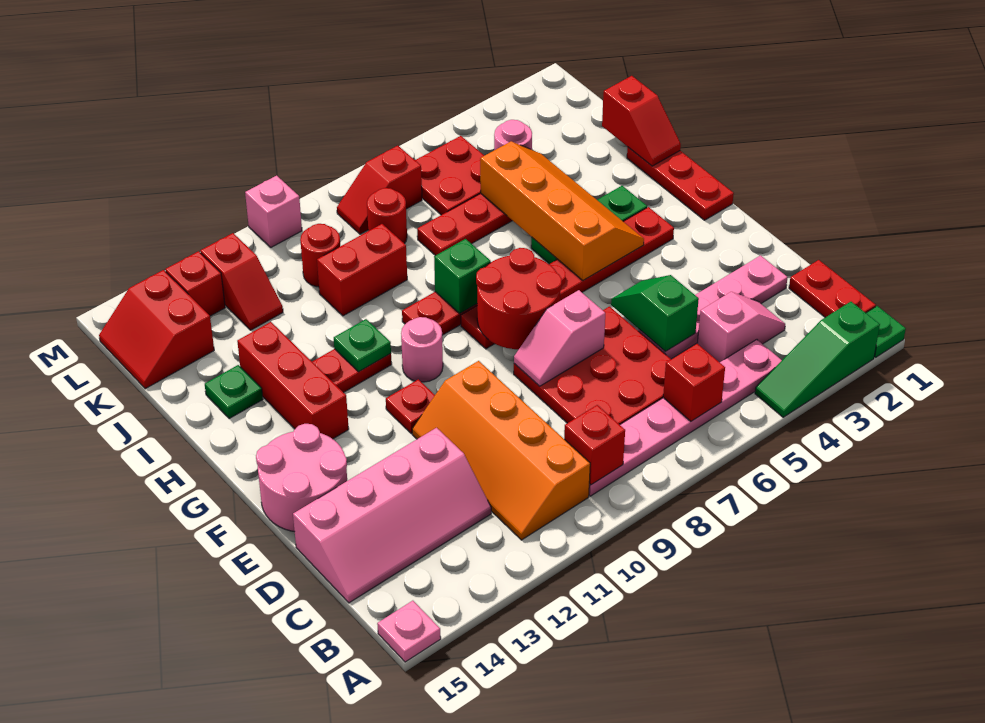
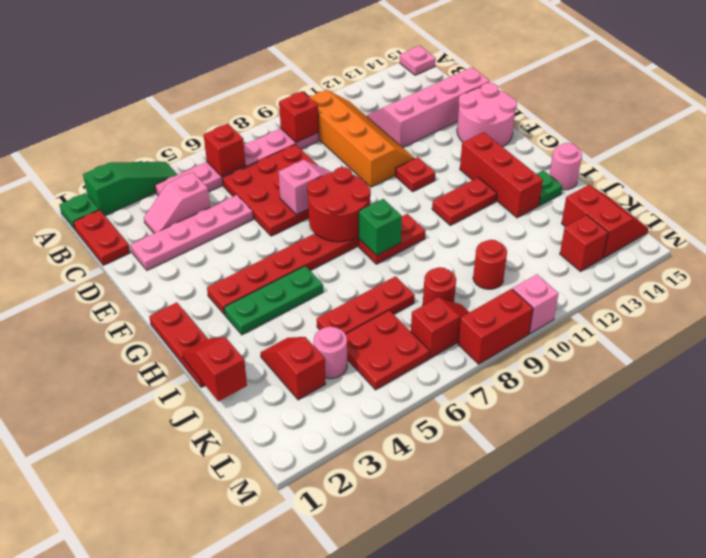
green slope D5:E5 level 2 top D -> none
orange slope G4:J5 level 2 top 5 -> none
pink round brick G10 level 1 -> pink round brick I15 level 1
green plate H11 level 2 -> none
red brick J9:J10 level 1 -> red brick M8:M9 level 1
red slope K12:L12 level 1 top L -> red slope J3:K3 level 1 top K

